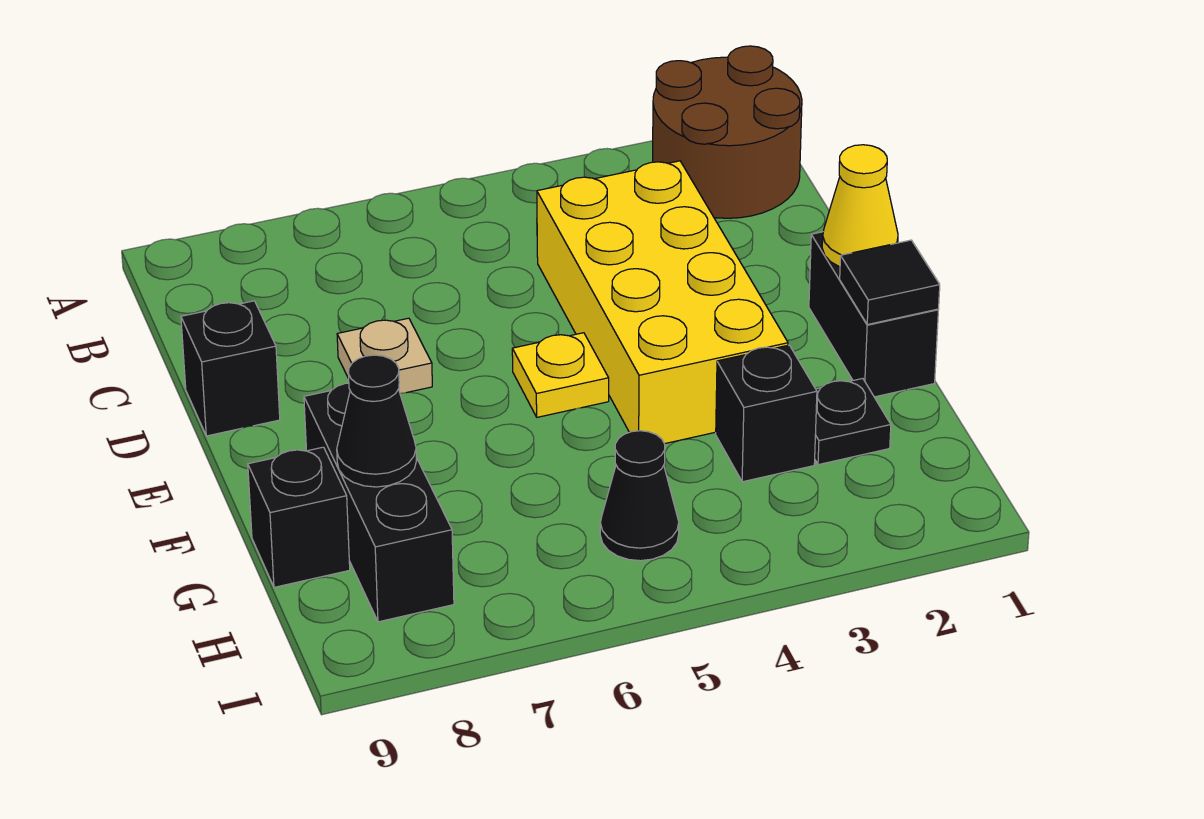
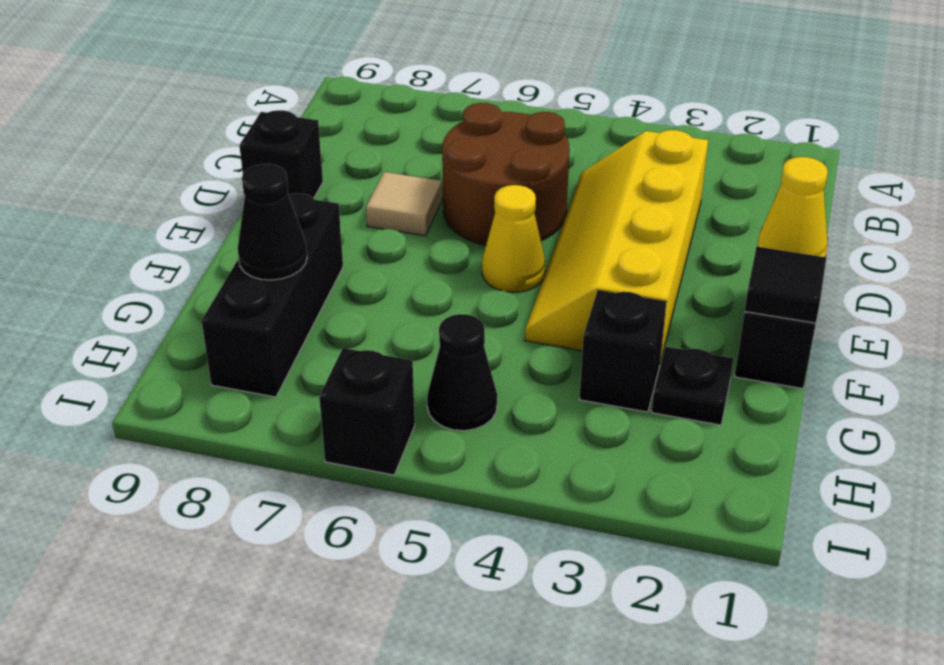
brown round brick A1:B2 level 1 -> brown round brick C5:D6 level 1
yellow brick C3:F4 level 1 -> yellow slope C3:F4 level 1 top 3
tan plate D7 level 1 -> tan tile D7 level 1
yellow plate E5 level 1 -> yellow cone E5 level 1
black brick G9 level 1 -> black brick I6 level 1

